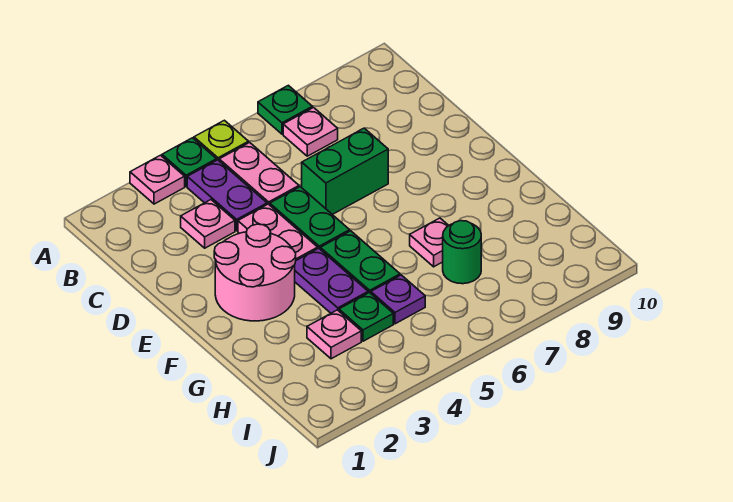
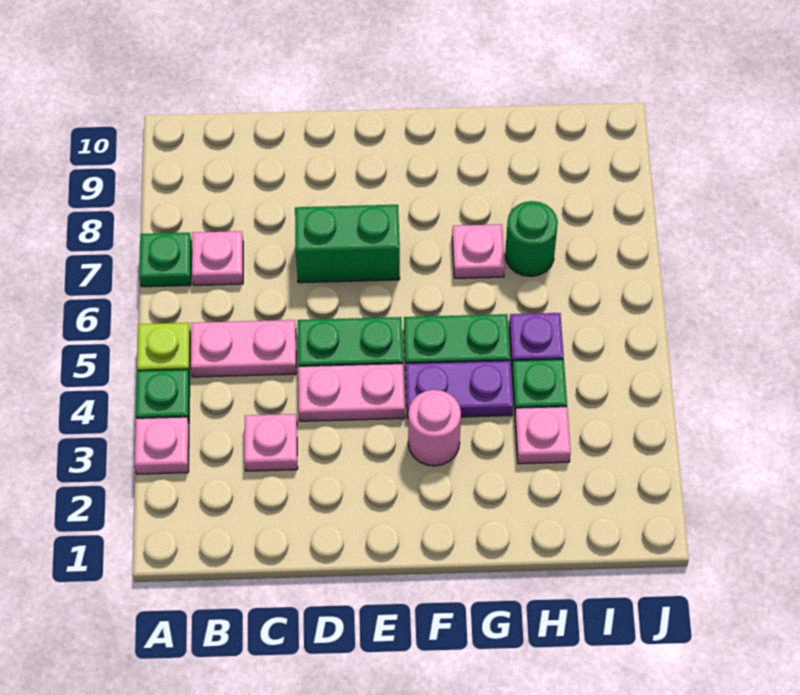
purple plate B4:C4 level 1 -> none
green brick D6:D7 level 1 -> green brick D7:E7 level 1
pink round brick E2:F3 level 1 -> pink round brick F3 level 1

